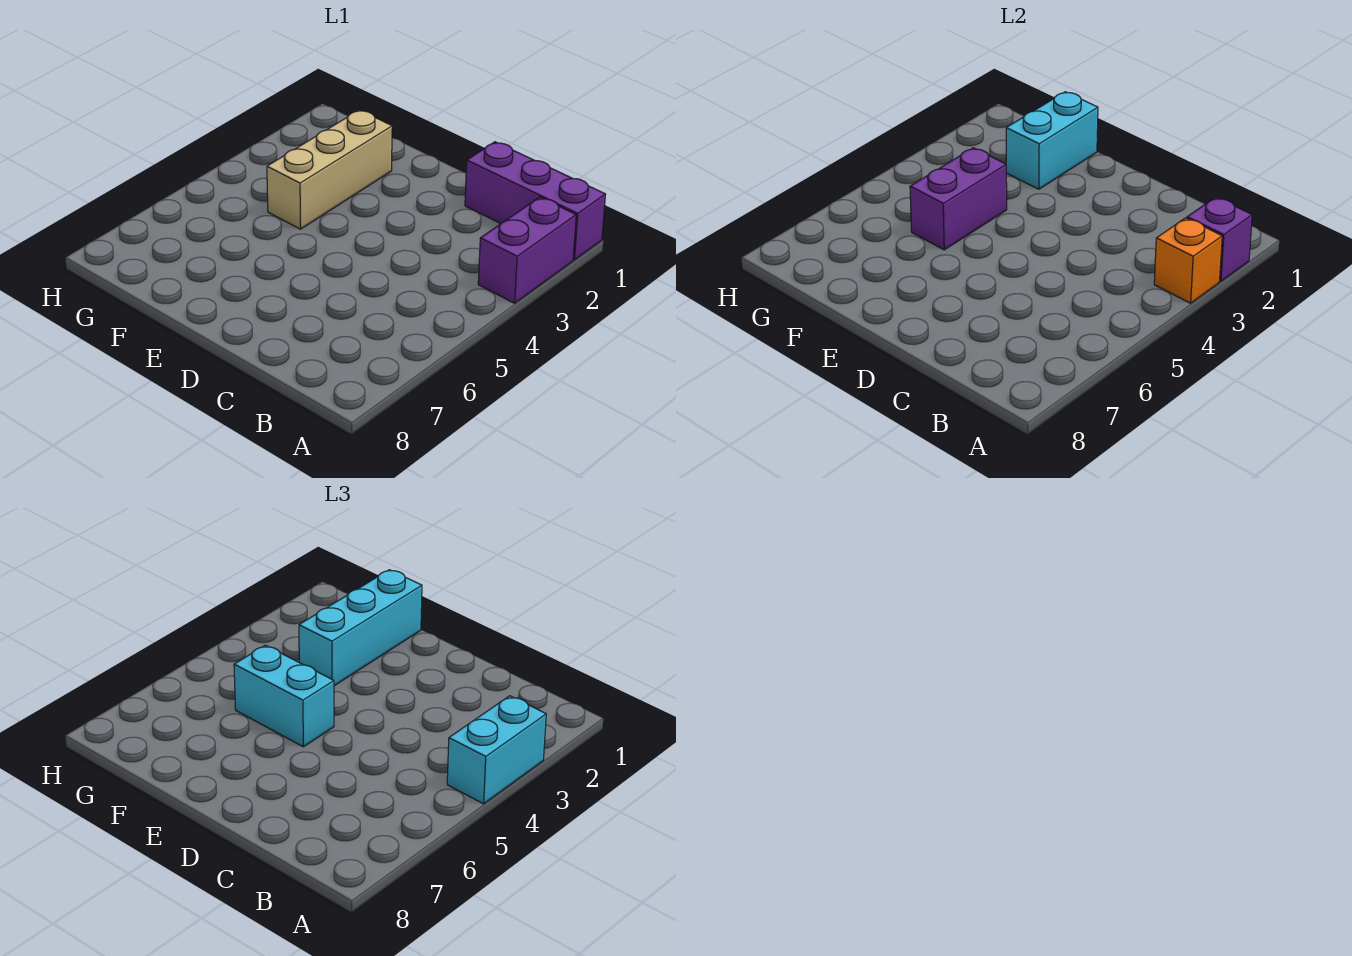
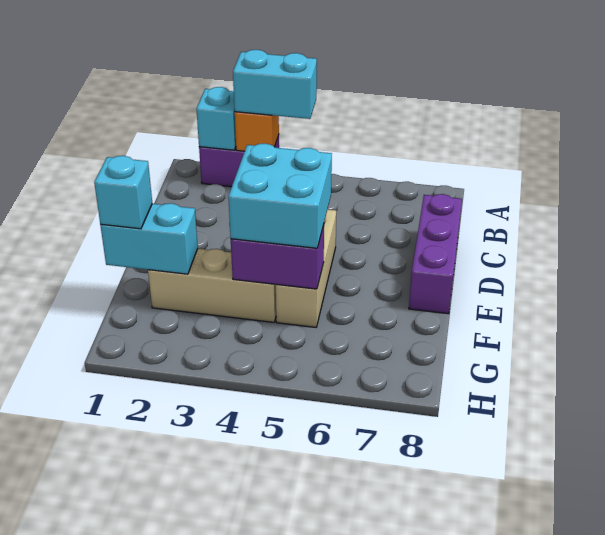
purple brick A1:C1 level 1 -> purple brick C8:E8 level 1
purple brick A2 level 2 -> cyan brick A2 level 2
none -> tan brick D5:F5 level 1
cyan brick E5:F5 level 3 -> cyan brick E4:F5 level 3
cyan brick F1:F3 level 3 -> cyan brick F1 level 3

